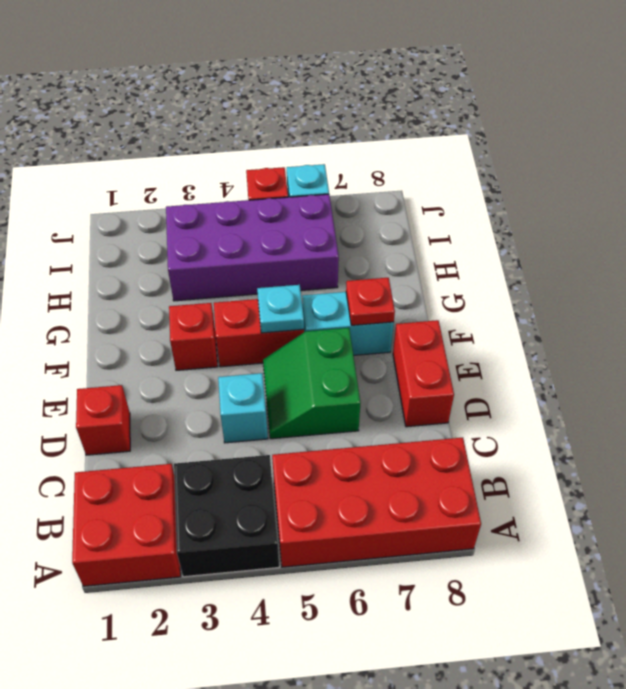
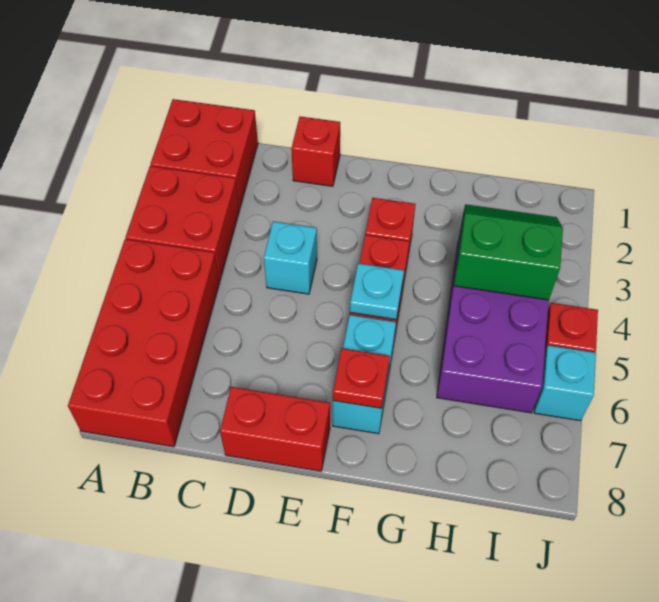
black brick A3:B4 level 1 -> red brick A3:B4 level 1
green slope D5:E6 level 1 top 6 -> green slope H3:I4 level 2 top 4

